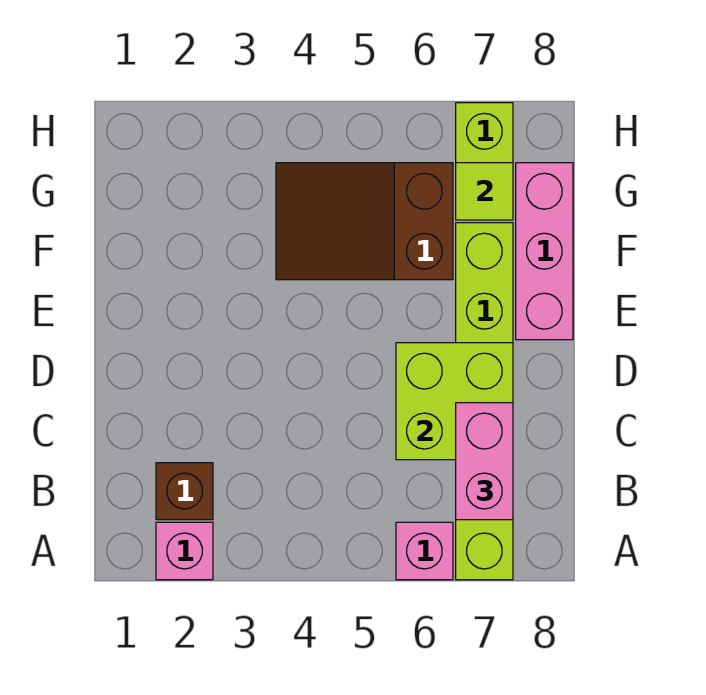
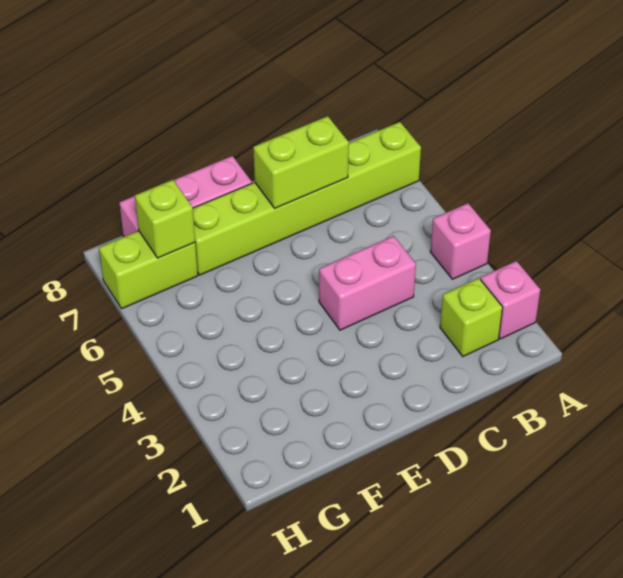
pink brick A6 level 1 -> pink brick A4 level 1
brown brick B2 level 1 -> lime brick B2 level 1
pink brick B7:C7 level 3 -> pink brick C4:D4 level 1
lime brick C6:D7 level 2 -> lime brick C7:D7 level 2
brown slope F4:G6 level 1 top 6 -> none
lime tile G7 level 2 -> lime brick G7 level 2

